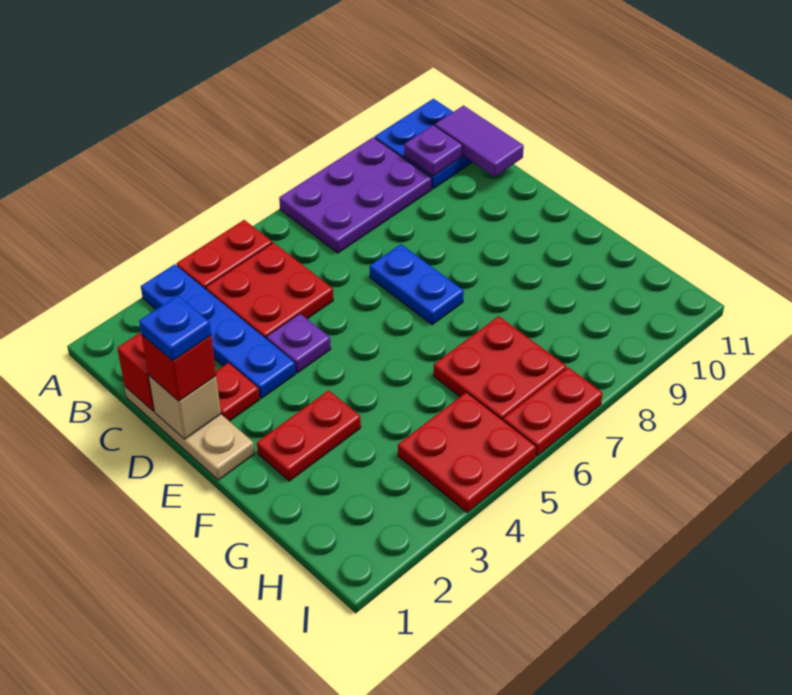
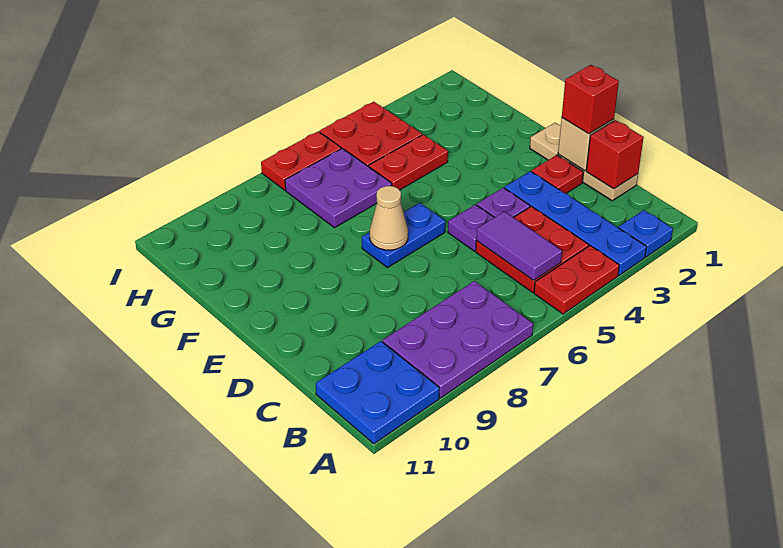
purple plate B10 level 2 -> purple plate D5 level 1
purple tile B11:C11 level 2 -> purple tile B5:C5 level 2
blue plate D1 level 4 -> blue plate A2 level 1
blue plate D7:E7 level 1 -> blue plate E6:E7 level 1
none -> tan cone E7 level 2
red plate F2:F3 level 1 -> red plate G4:G5 level 1
red plate G6:H7 level 1 -> purple plate G6:H7 level 1

